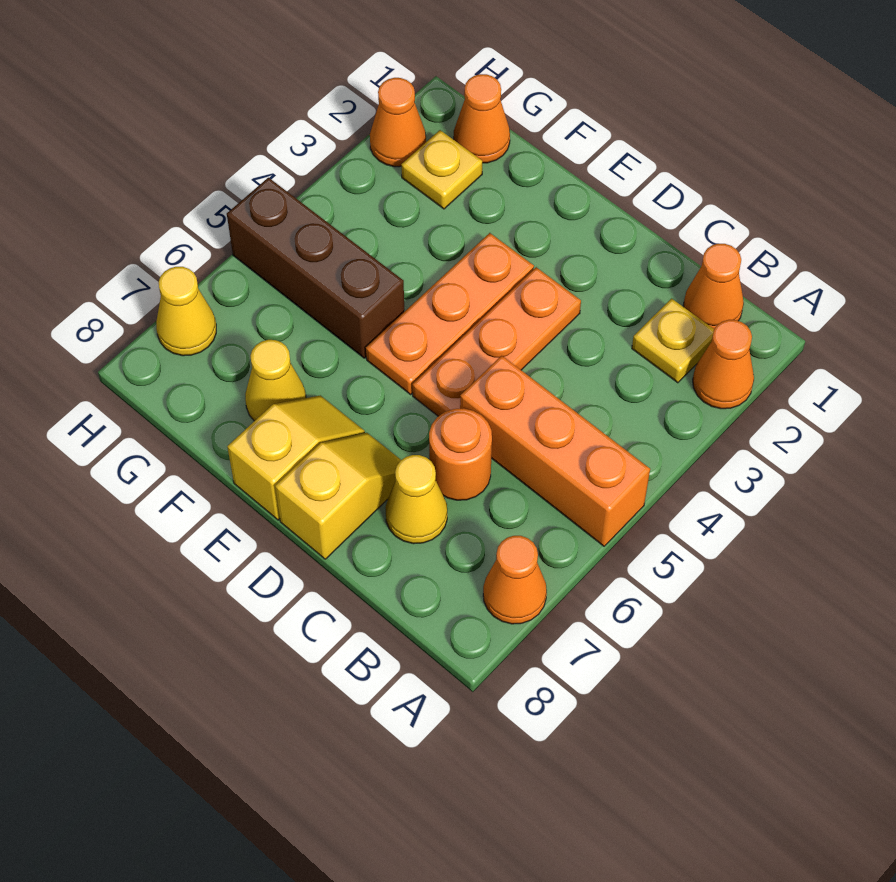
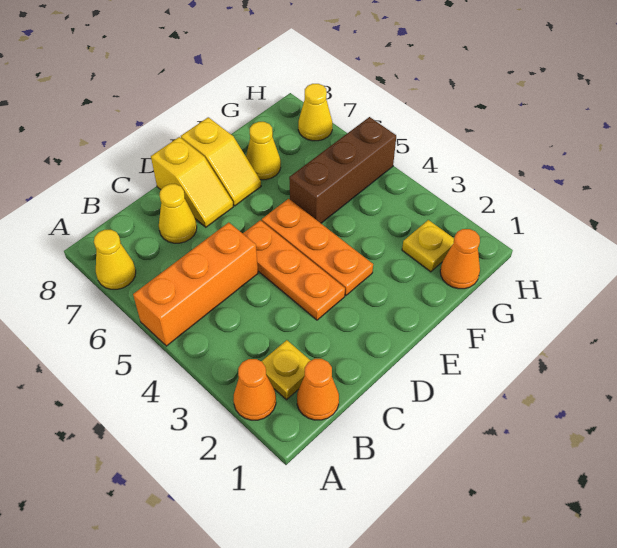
orange cone A7 level 1 -> yellow cone A7 level 1
orange round brick C6 level 1 -> none
orange cone H2 level 1 -> none

